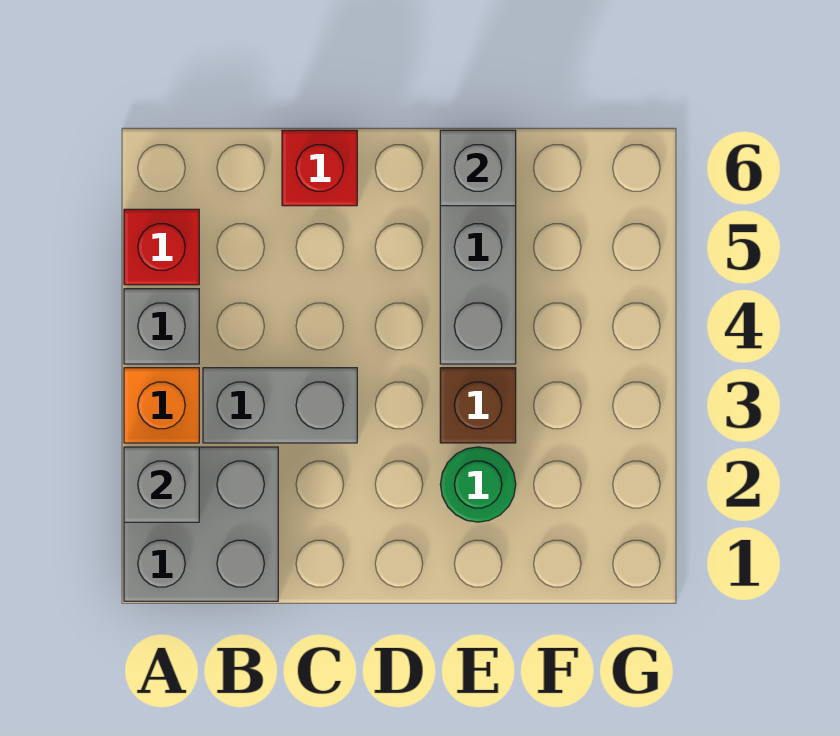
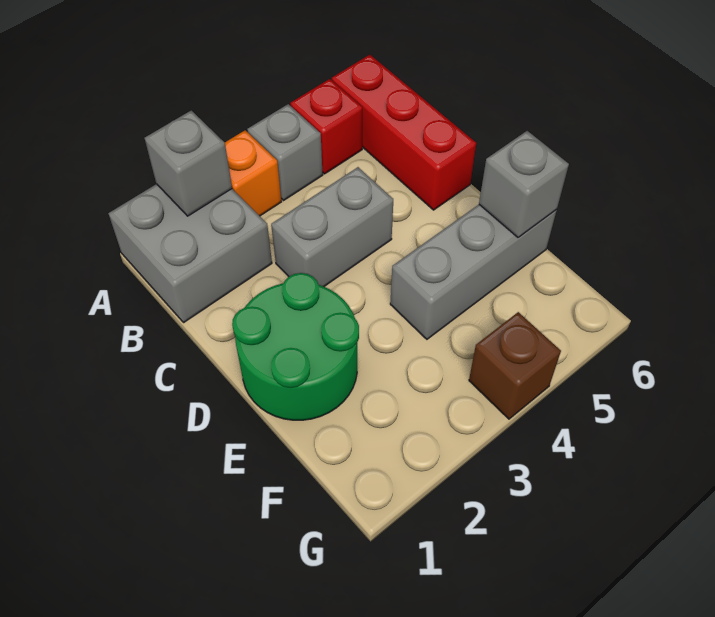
grey brick B3:C3 level 1 -> grey brick C3:C4 level 1
red brick C6 level 1 -> red brick A6:C6 level 1
green round brick E2 level 1 -> green round brick D1:E2 level 1
brown brick E3 level 1 -> brown brick G4 level 1

